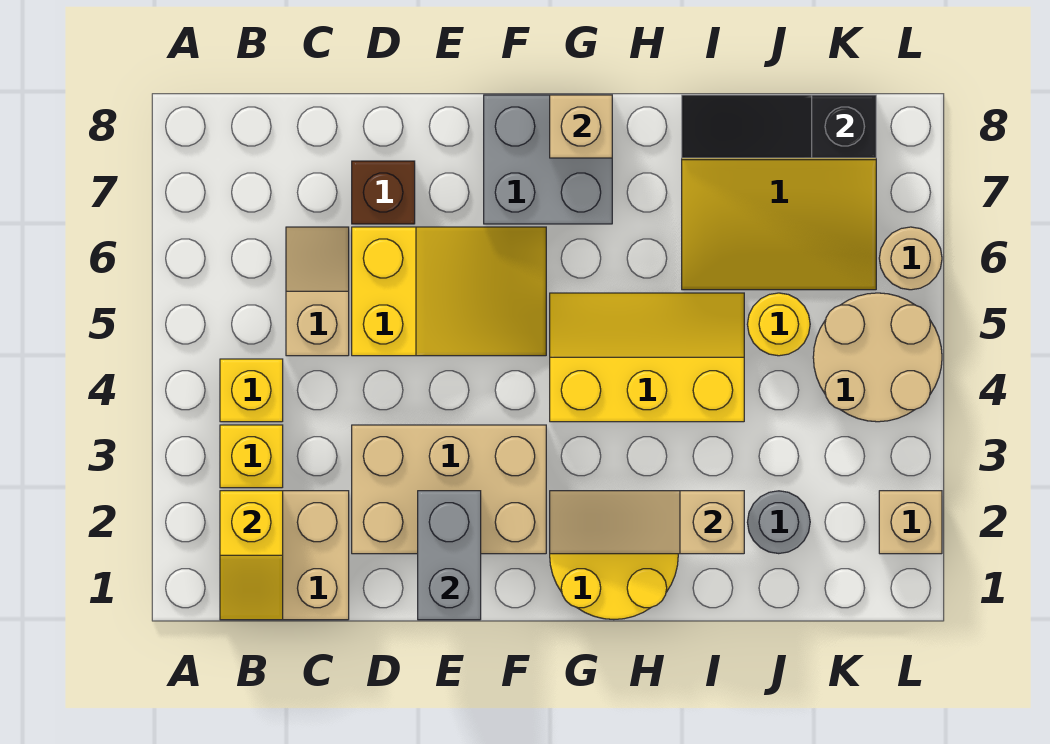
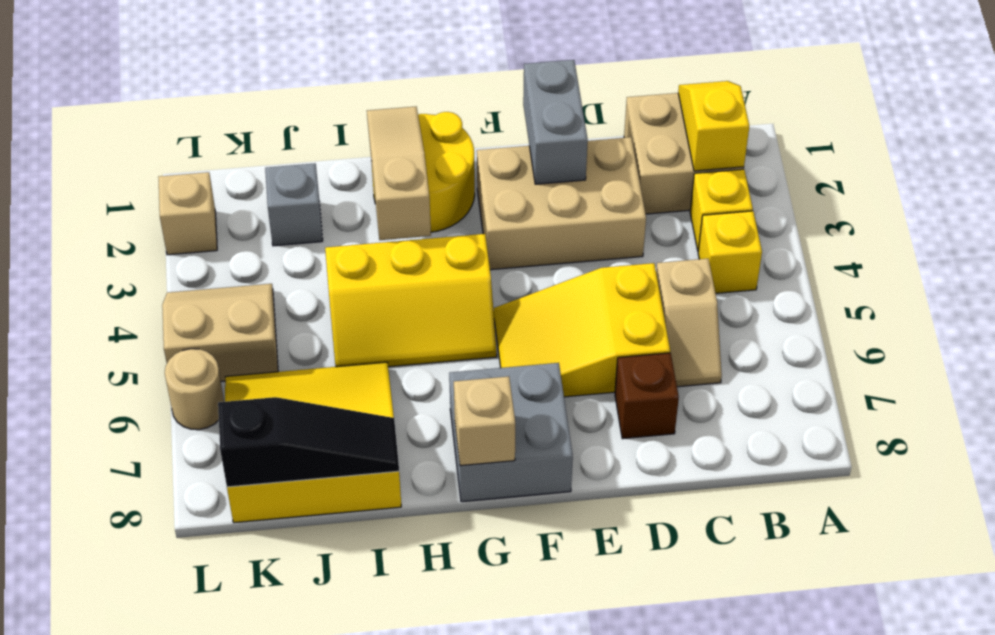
tan slope G2:I2 level 2 top I -> tan slope H1:H3 level 2 top 3
grey round brick J2 level 1 -> grey brick J2 level 1
yellow round brick J5 level 1 -> none
tan round brick K4:L5 level 1 -> tan slope K4:L5 level 1 top 5

